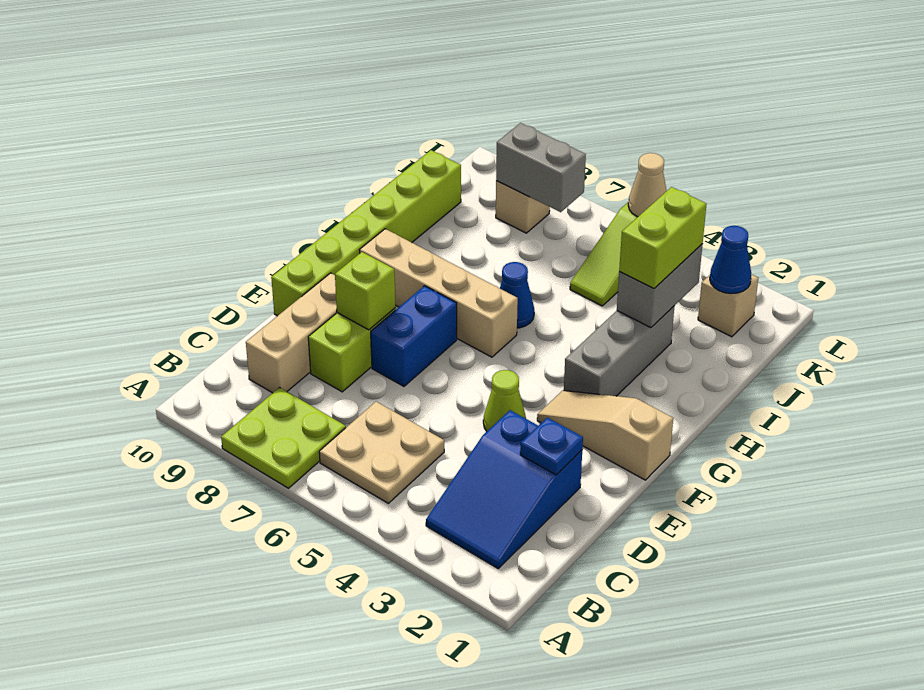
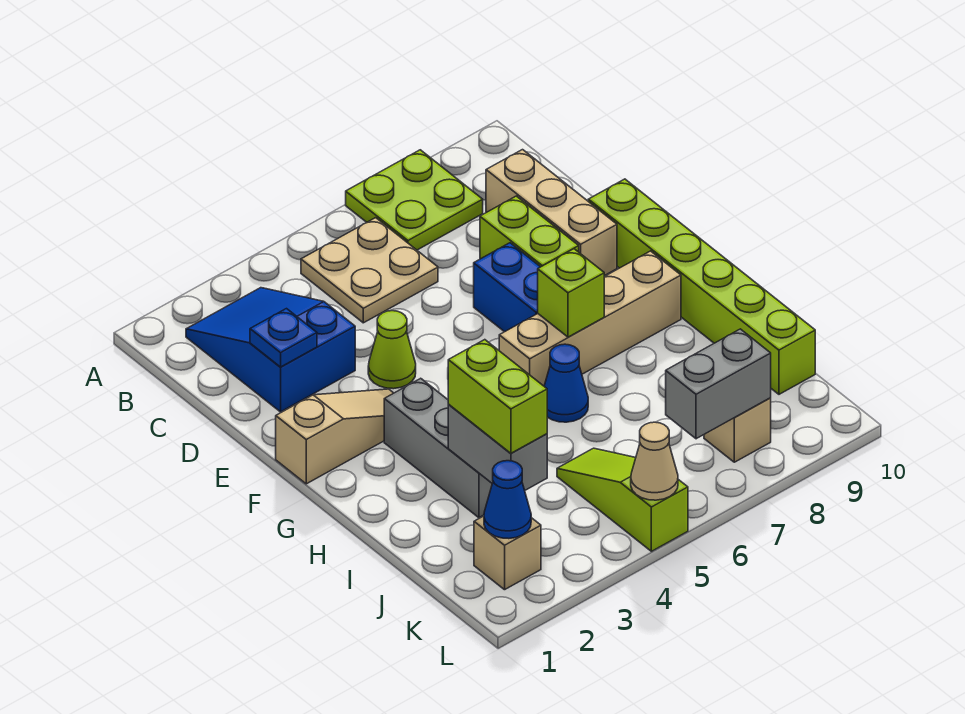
lime brick E8 level 2 -> lime brick G7 level 2

